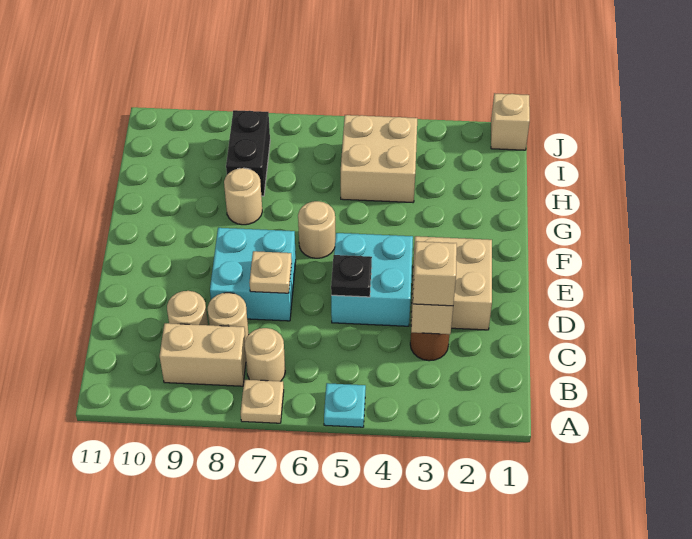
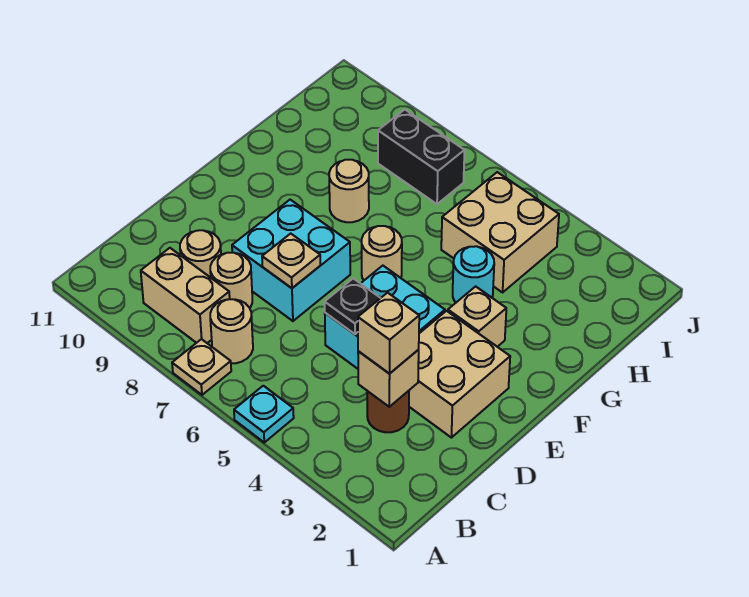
none -> cyan round brick G4 level 1
black brick H8:I8 level 1 -> black brick I7:I8 level 1
tan brick J1 level 1 -> tan brick F3 level 1

